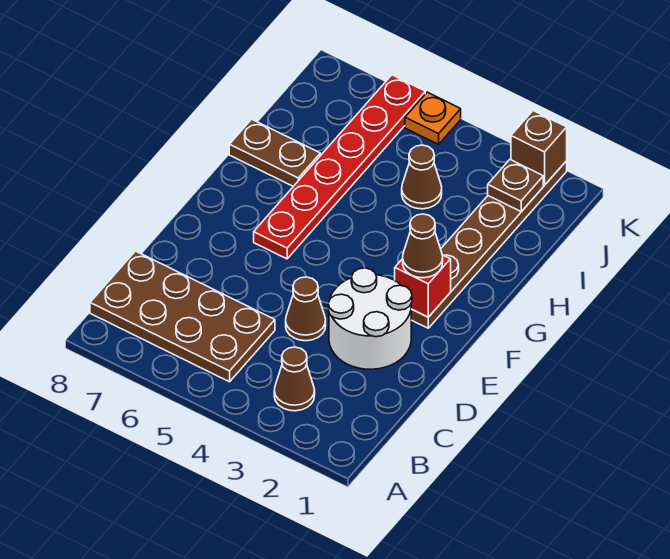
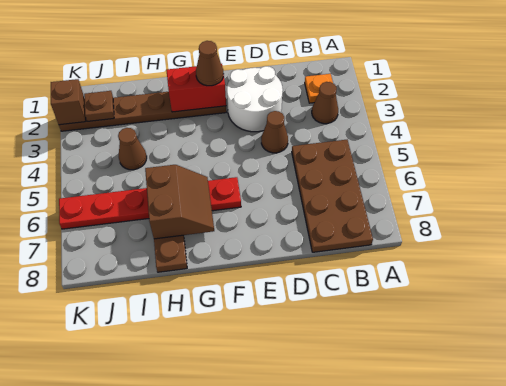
red brick F2 level 2 -> red brick F2:G2 level 2
none -> brown slope G6:H7 level 2 top H
orange plate K5 level 1 -> orange plate B2 level 1

